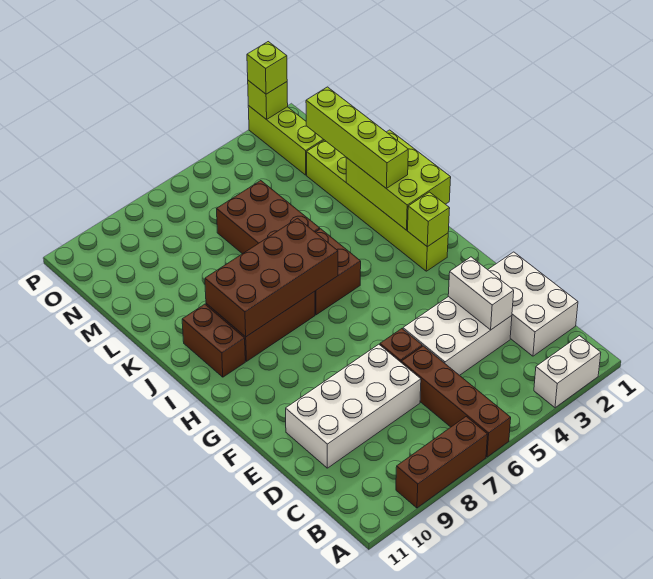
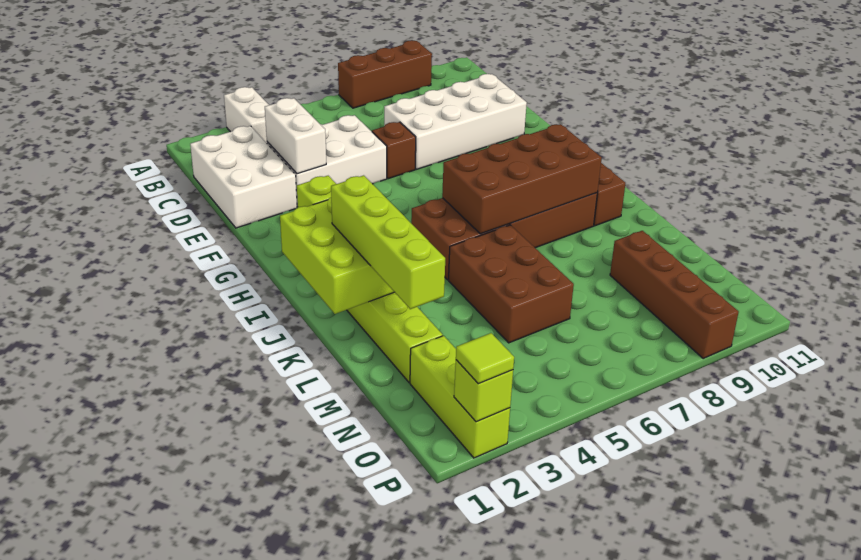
white brick A2:A3 level 1 -> white brick A3:B3 level 1
brown brick A6:D6 level 1 -> brown brick M9:P9 level 1
lime brick P2 level 3 -> lime tile P2 level 3

